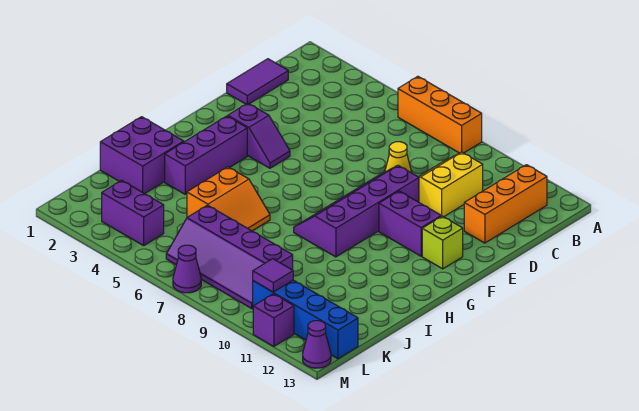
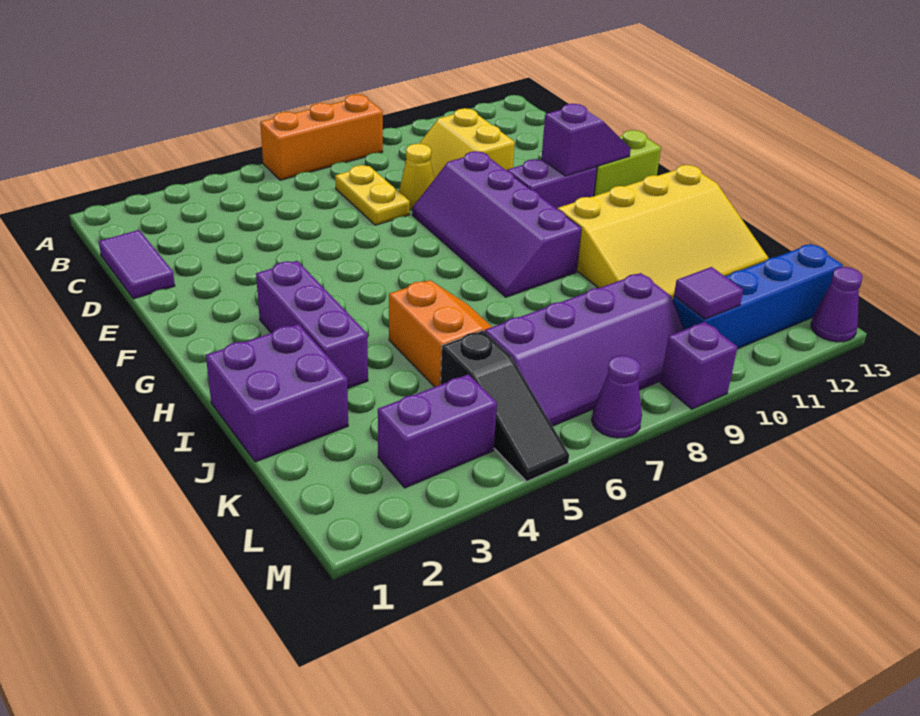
orange brick B12:D12 level 1 -> none
none -> yellow plate C7:D7 level 1
purple slope F3:F4 level 1 top 3 -> purple slope F11:F12 level 2 top 11
lime brick F12 level 1 -> lime brick F12:F13 level 1
none -> yellow slope H10:J13 level 1 top H
none -> black slope K5:M5 level 1 top K
purple brick M11 level 1 -> purple brick M9 level 1

